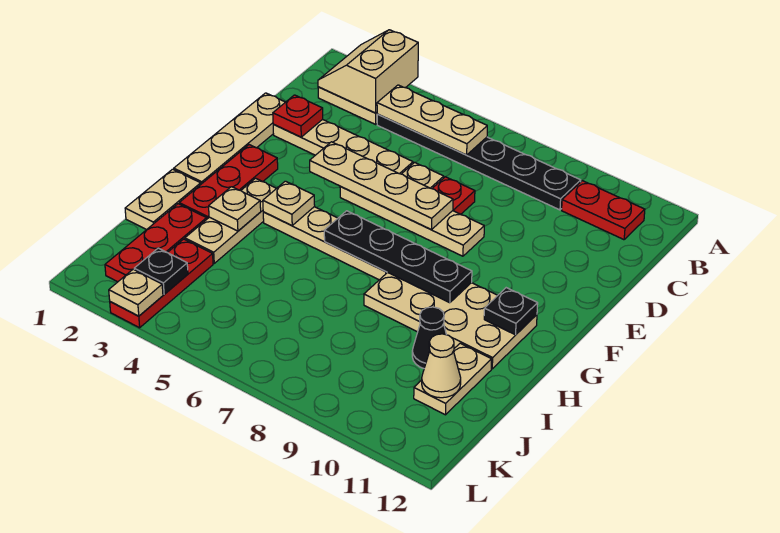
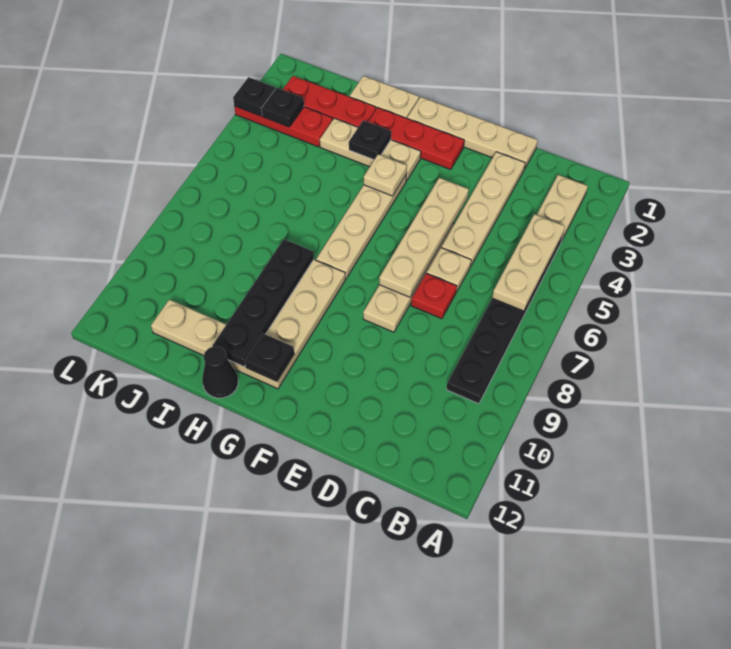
tan slope A2:B3 level 2 top 3 -> none
red plate B10:B11 level 1 -> none
red plate D2 level 2 -> none
black plate G6:G9 level 2 -> black plate H8:H11 level 2
tan plate H3 level 2 -> black plate H3 level 2
black cone I10 level 1 -> black cone H12 level 1
tan cone J11 level 2 -> none
tan plate L3 level 2 -> black plate L3 level 2

